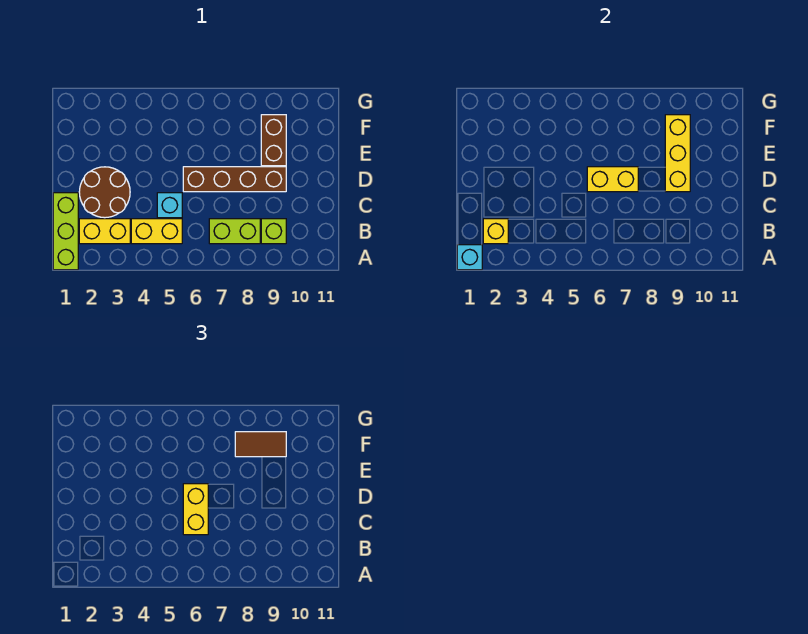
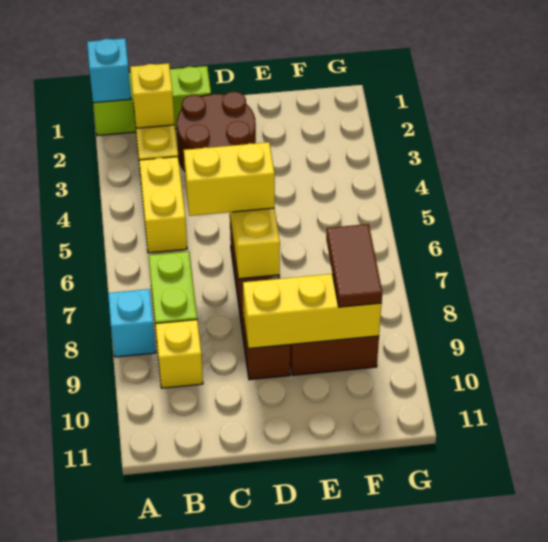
lime brick B9 level 1 -> yellow brick B9 level 1
cyan brick C5 level 1 -> cyan brick A8 level 1

